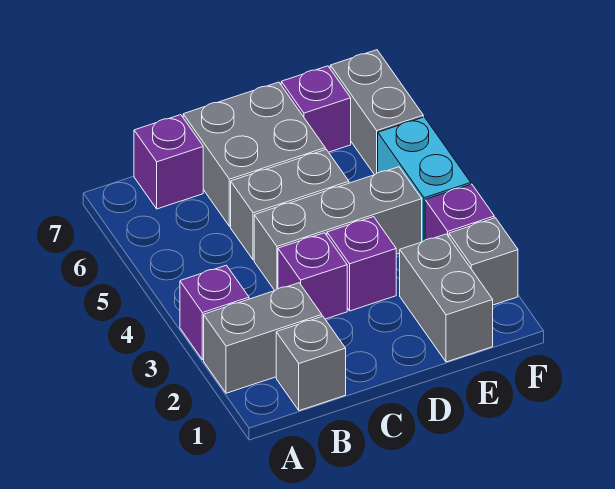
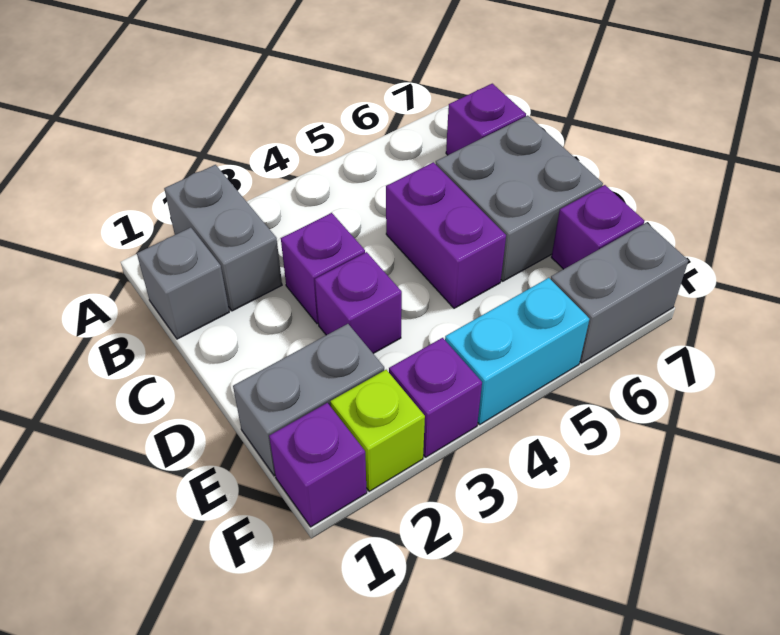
purple brick A3 level 1 -> purple brick F1 level 1
grey brick C4:E4 level 1 -> none
grey brick C5:D5 level 1 -> purple brick C5:D5 level 1
grey brick F2 level 1 -> lime brick F2 level 1

